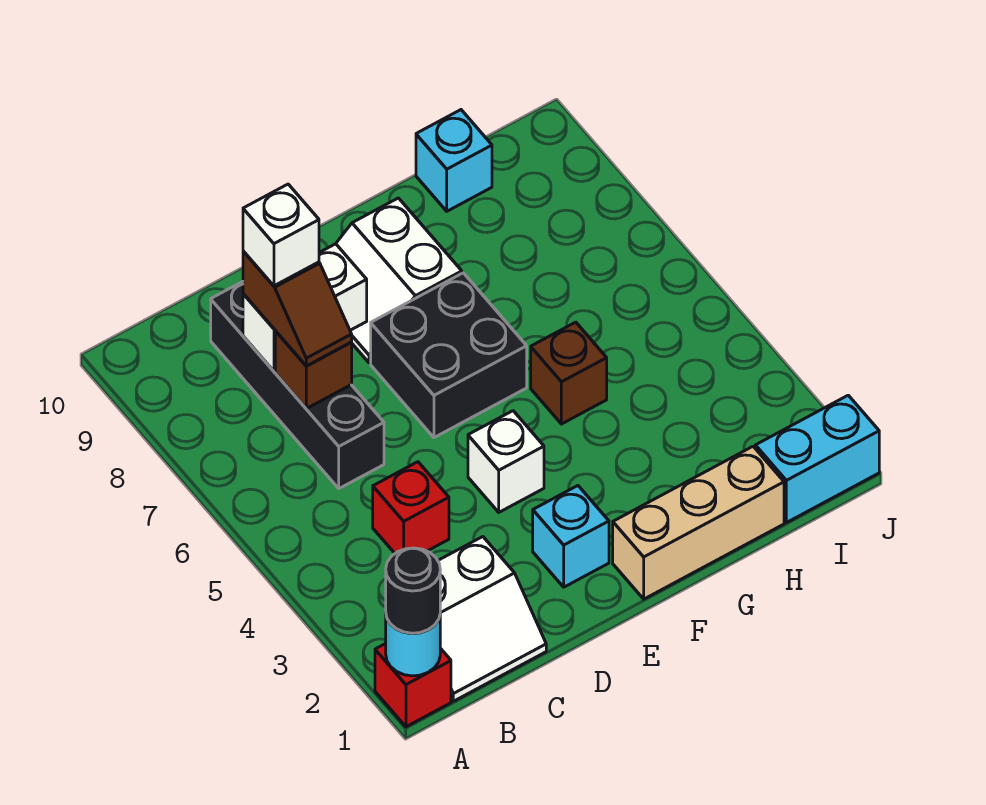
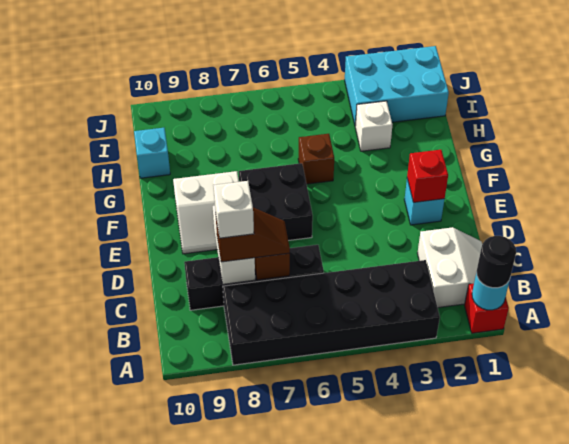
none -> black brick A3:B8 level 1
red brick C4 level 1 -> red brick E2 level 2
white brick E4 level 1 -> white brick H3 level 1
tan brick F1:H1 level 1 -> none
cyan brick I1:J1 level 1 -> cyan brick I1:J3 level 1

